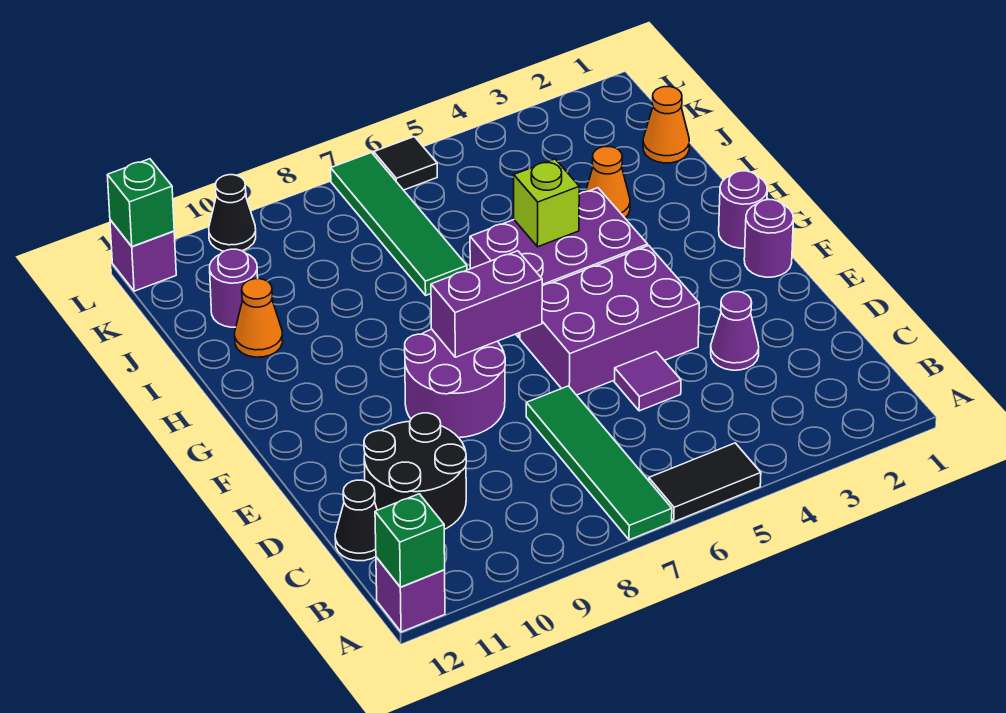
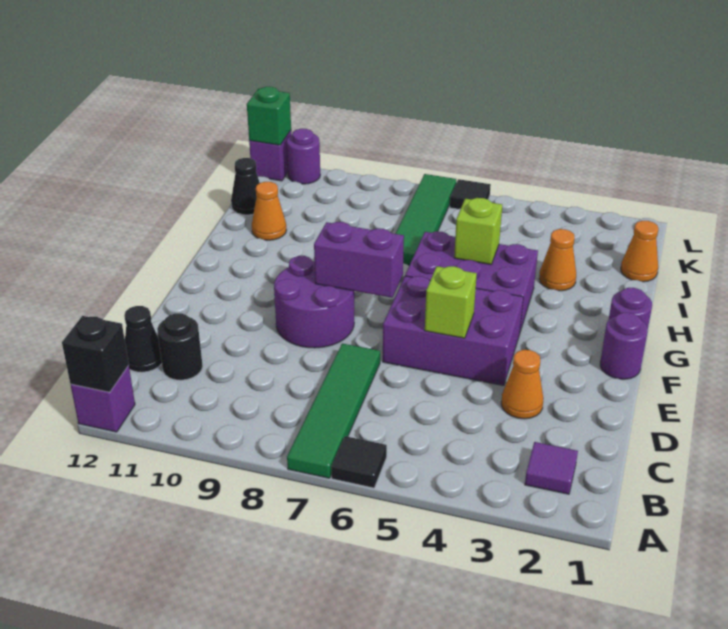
black tile A5:A6 level 1 -> black tile A6 level 1
green brick A12 level 2 -> black brick A12 level 2
black round brick C10:D11 level 1 -> black round brick C11 level 1
purple cone D3 level 1 -> orange cone D3 level 1
purple tile D5 level 1 -> purple tile B2 level 1
none -> lime brick E5 level 2
purple round brick J11 level 1 -> purple round brick L11 level 1
black cone L10 level 1 -> black cone J12 level 1

